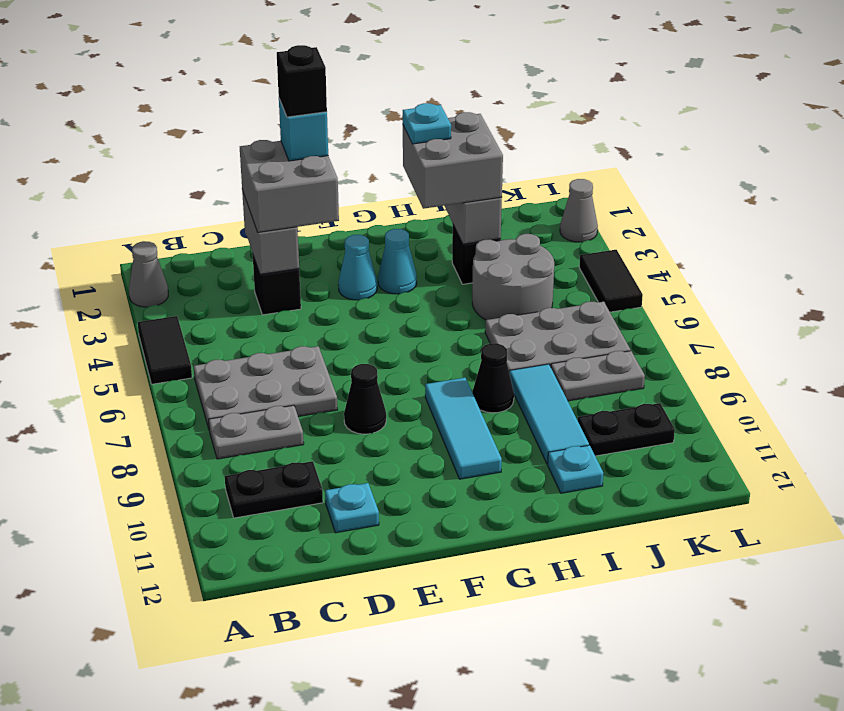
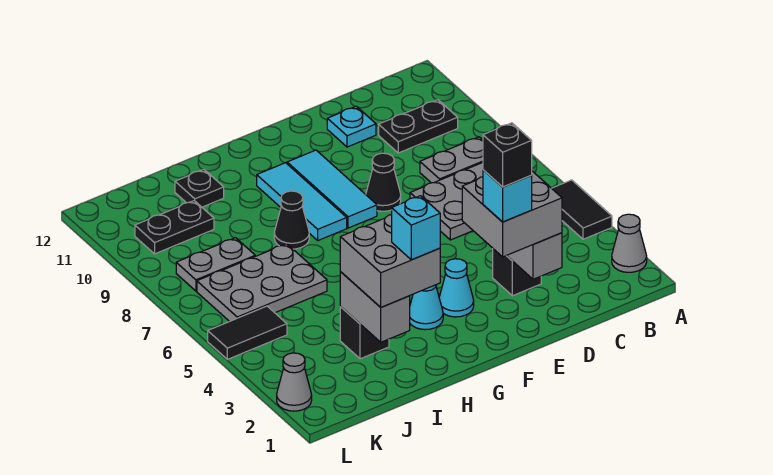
cyan plate H2 level 4 -> cyan brick H2 level 4
grey round brick I4:J5 level 1 -> none
cyan tile I8:I10 level 1 -> cyan tile F8:F10 level 1
cyan plate I11 level 1 -> black plate I11 level 1
black tile L4:L5 level 1 -> black tile K5:L5 level 1

